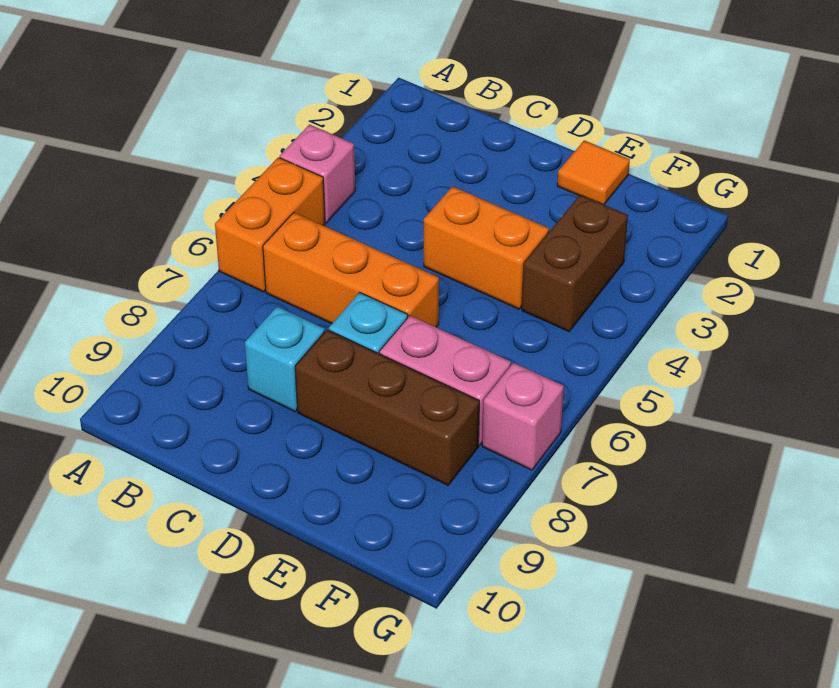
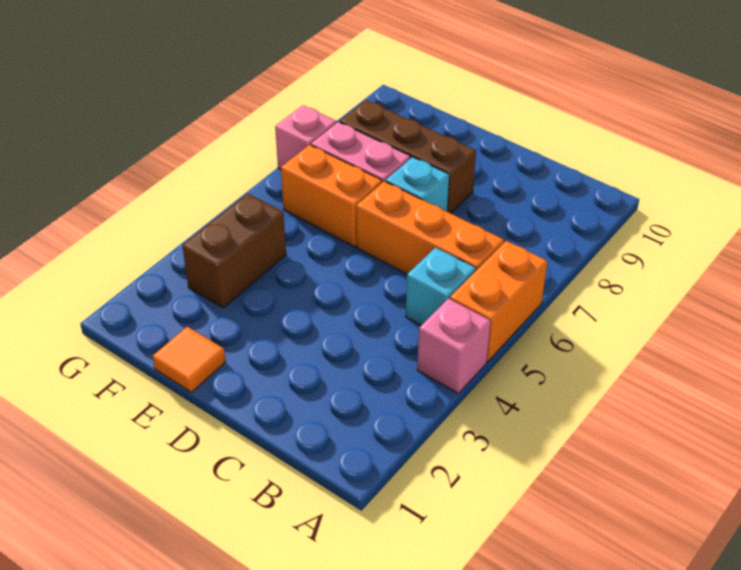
cyan brick C8 level 1 -> cyan brick B5 level 1
orange brick D4:E4 level 1 -> orange brick E6:F6 level 1

